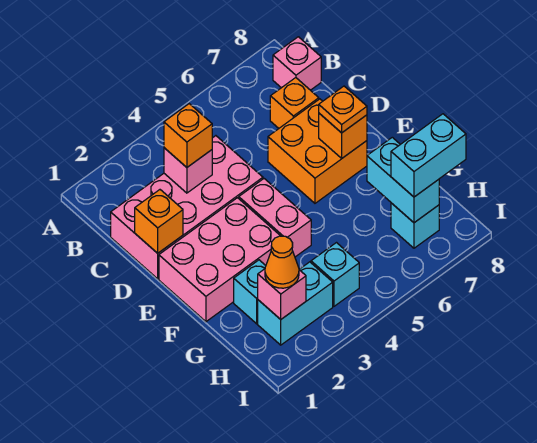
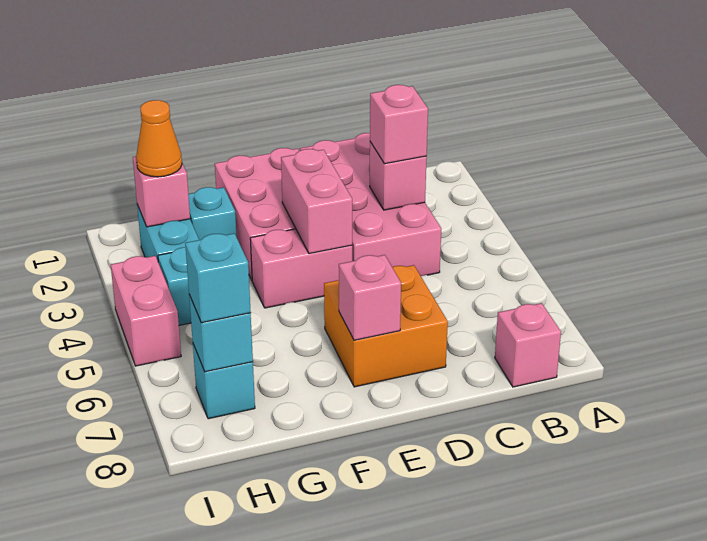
orange brick C3 level 3 -> pink brick C3 level 3
orange brick C7 level 1 -> none
orange brick D1 level 2 -> none
none -> pink brick E3:E4 level 2
orange brick E7 level 2 -> pink brick E7 level 2
orange plate E7 level 3 -> none
cyan brick G7:H7 level 2 -> cyan brick H7 level 2
cyan brick H7:H8 level 3 -> cyan brick H7 level 3
none -> pink brick I4:I5 level 1

